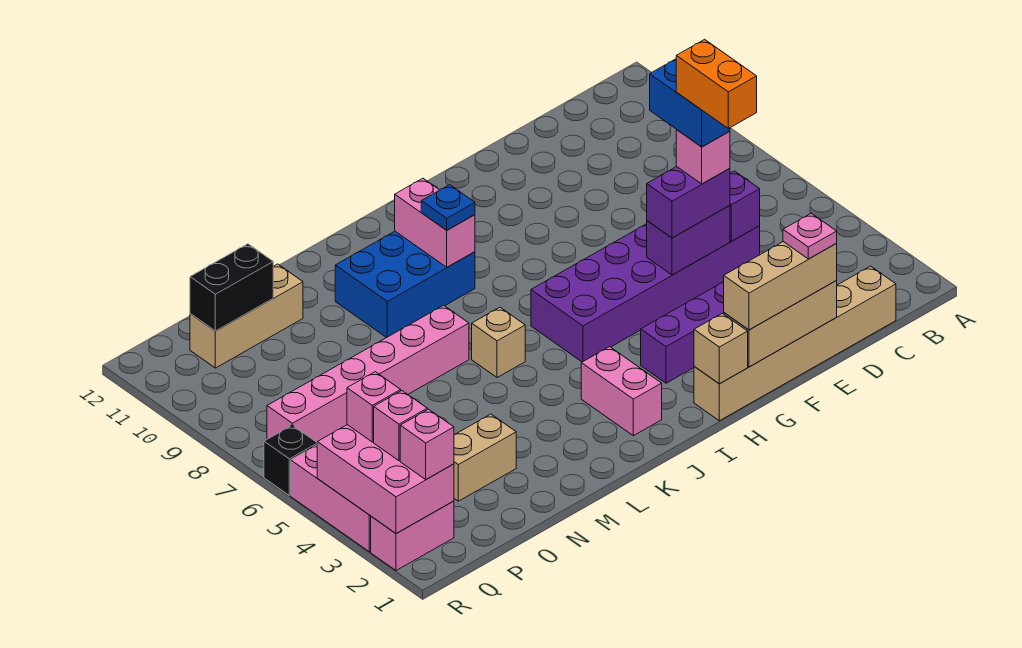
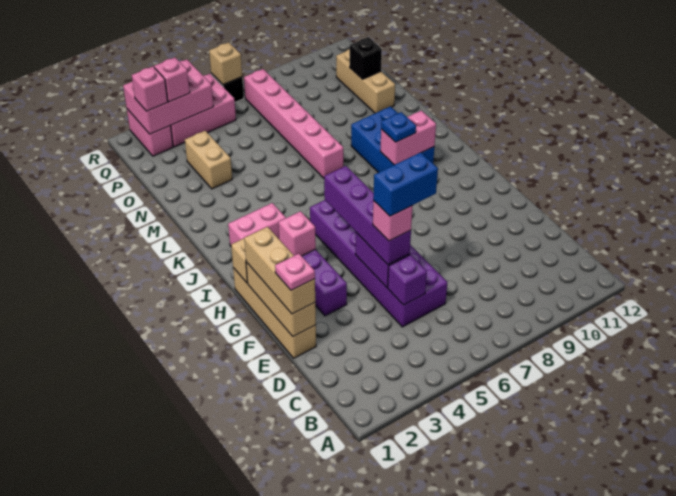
tan brick C1:H1 level 1 -> tan brick E1:H1 level 1
orange brick E4:E5 level 6 -> none
purple brick E5:F5 level 3 -> purple brick E5:H5 level 3
tan brick K6 level 1 -> tan brick R6 level 2
black brick O11:P11 level 2 -> black brick O11 level 2
pink brick Q4 level 3 -> pink brick H3 level 2

